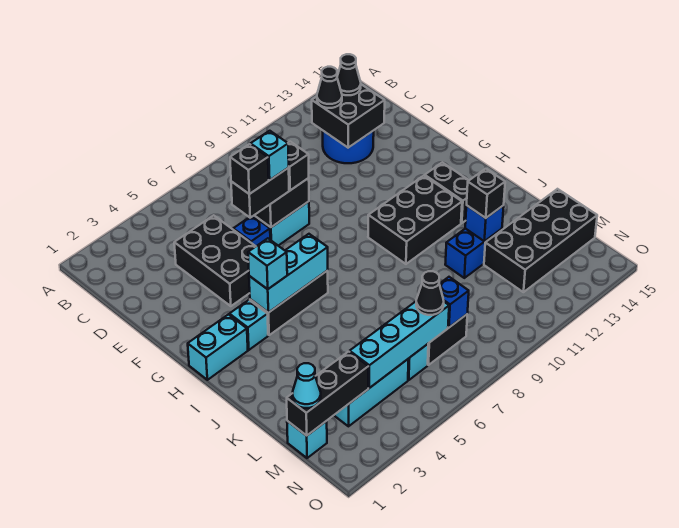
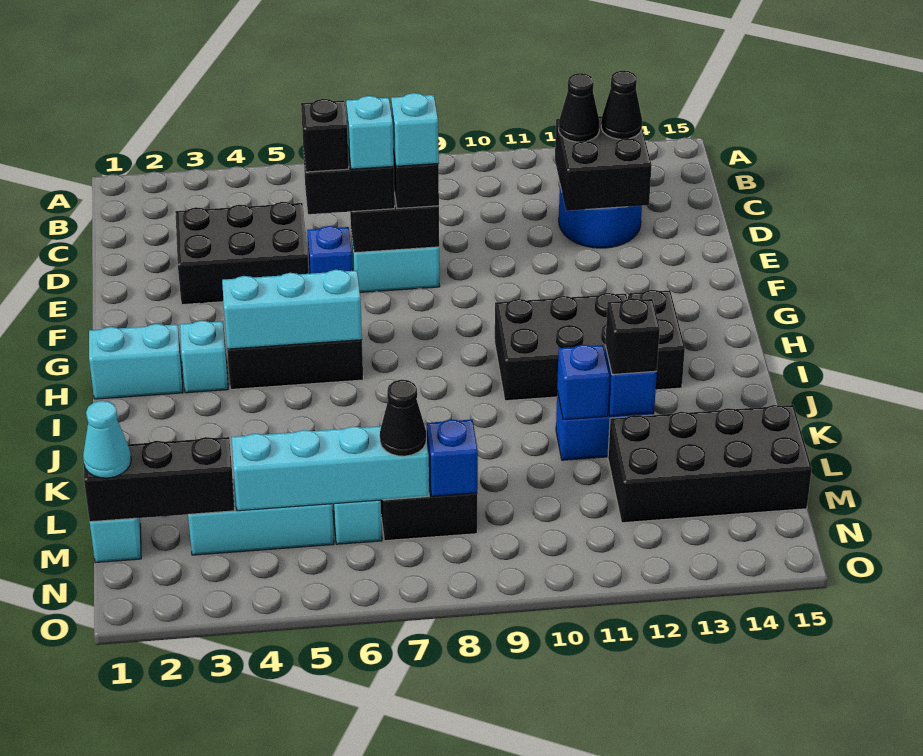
black brick D4:F5 level 1 -> black brick D3:E5 level 1
cyan brick H4 level 3 -> cyan brick E8 level 4
none -> blue brick K11 level 2

